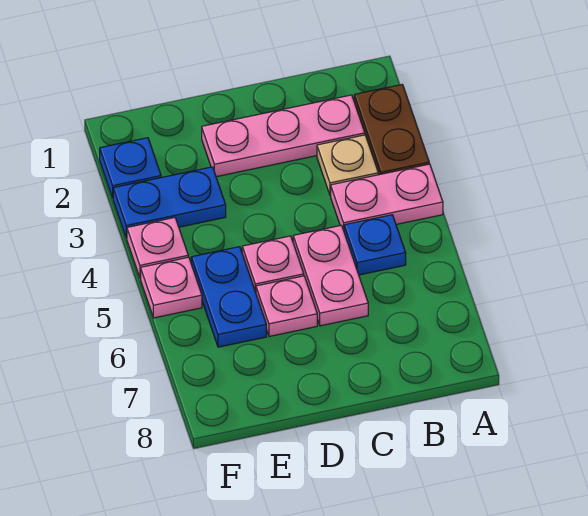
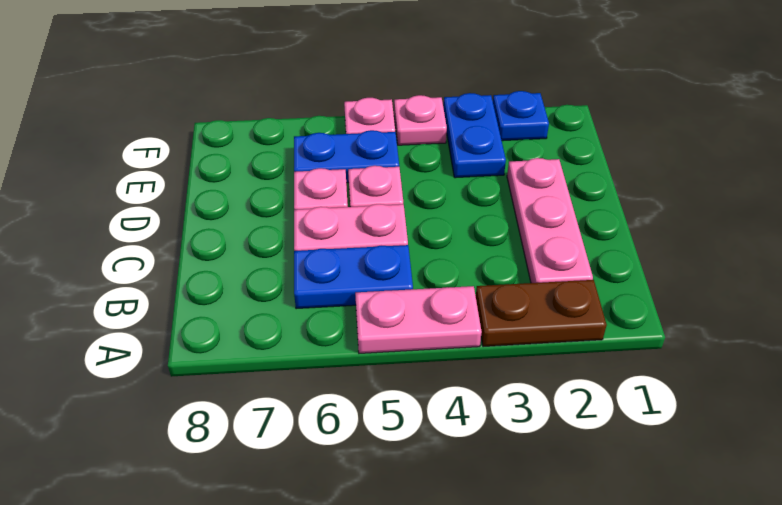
pink plate A4:B4 level 1 -> pink plate A4:A5 level 1
tan plate B3 level 1 -> none
blue plate B5 level 1 -> blue plate B5:B6 level 1

